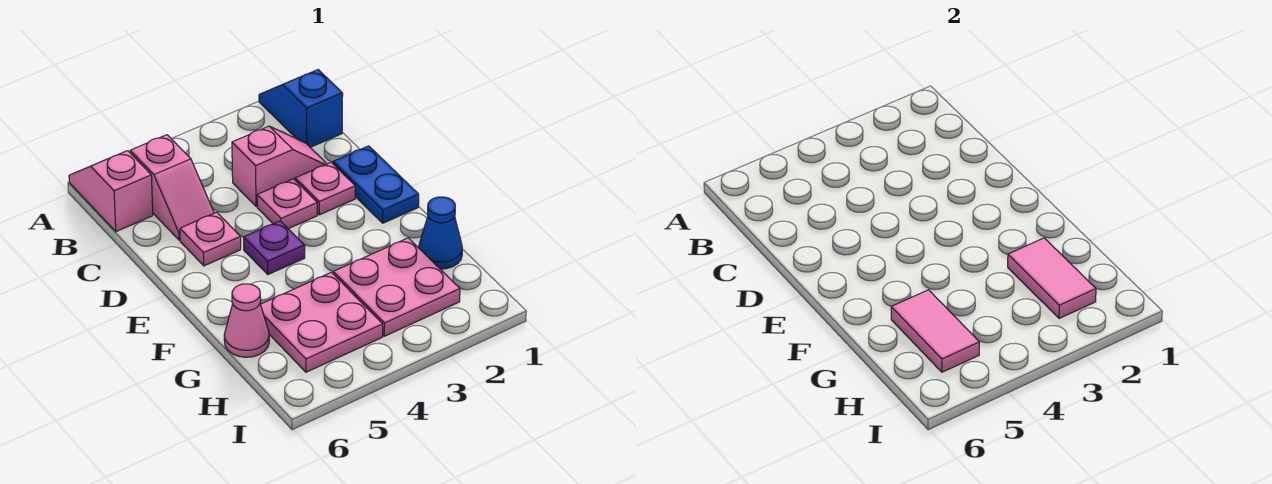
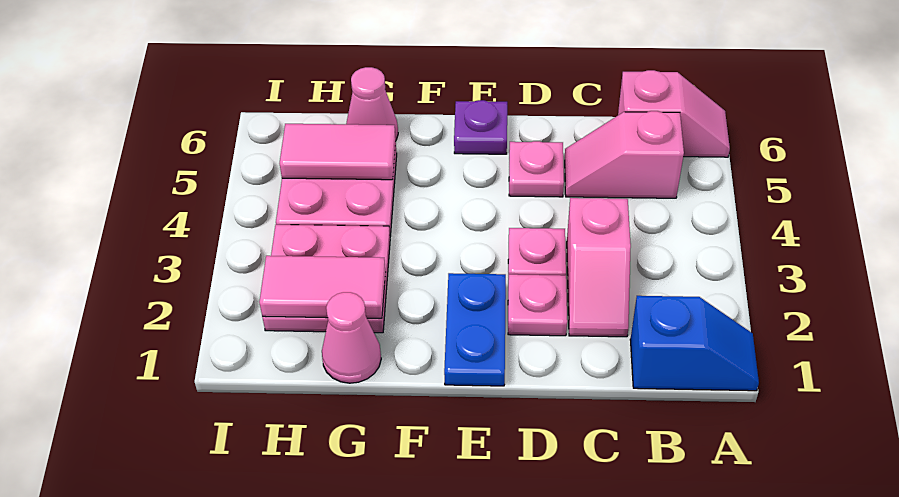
blue plate D1:E1 level 1 -> blue plate E1:E2 level 1
purple plate E4 level 1 -> purple plate E6 level 1
blue cone G1 level 1 -> pink cone G1 level 1

